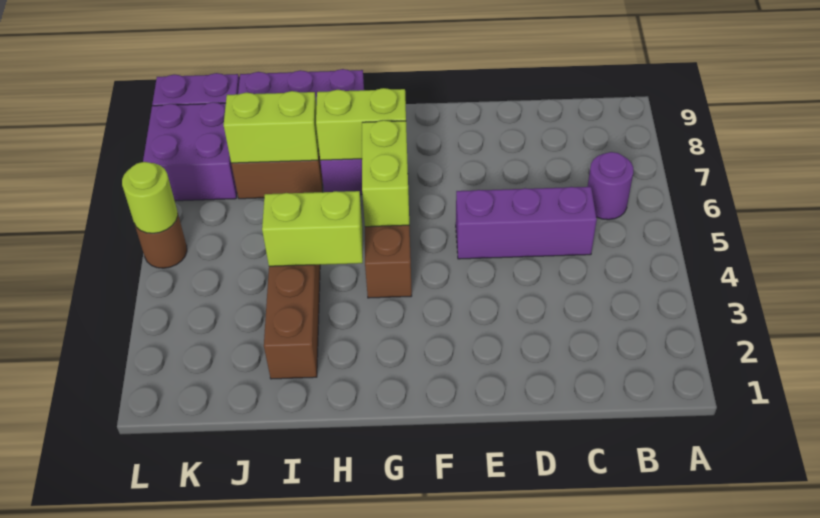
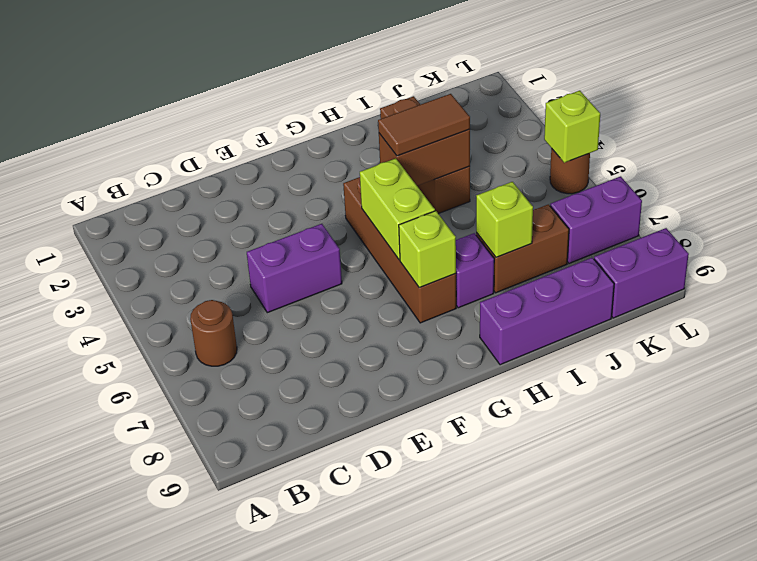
purple round brick B6 level 1 -> brown round brick B6 level 1
purple brick C5:E5 level 1 -> purple brick D5:E5 level 1
lime brick G7:H7 level 2 -> lime brick G7 level 2
lime brick H4:I4 level 2 -> brown brick H4:I4 level 2
none -> brown tile H4:I4 level 3
lime brick I7:J7 level 2 -> lime brick I7 level 2
purple brick K7:L8 level 1 -> purple brick K7:L7 level 1
lime round brick L5 level 2 -> lime brick L5 level 2

